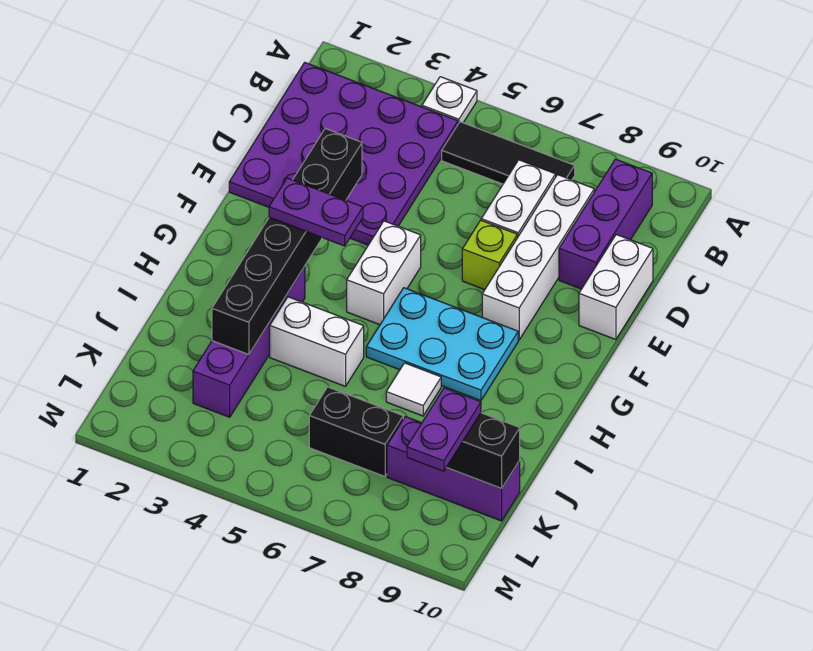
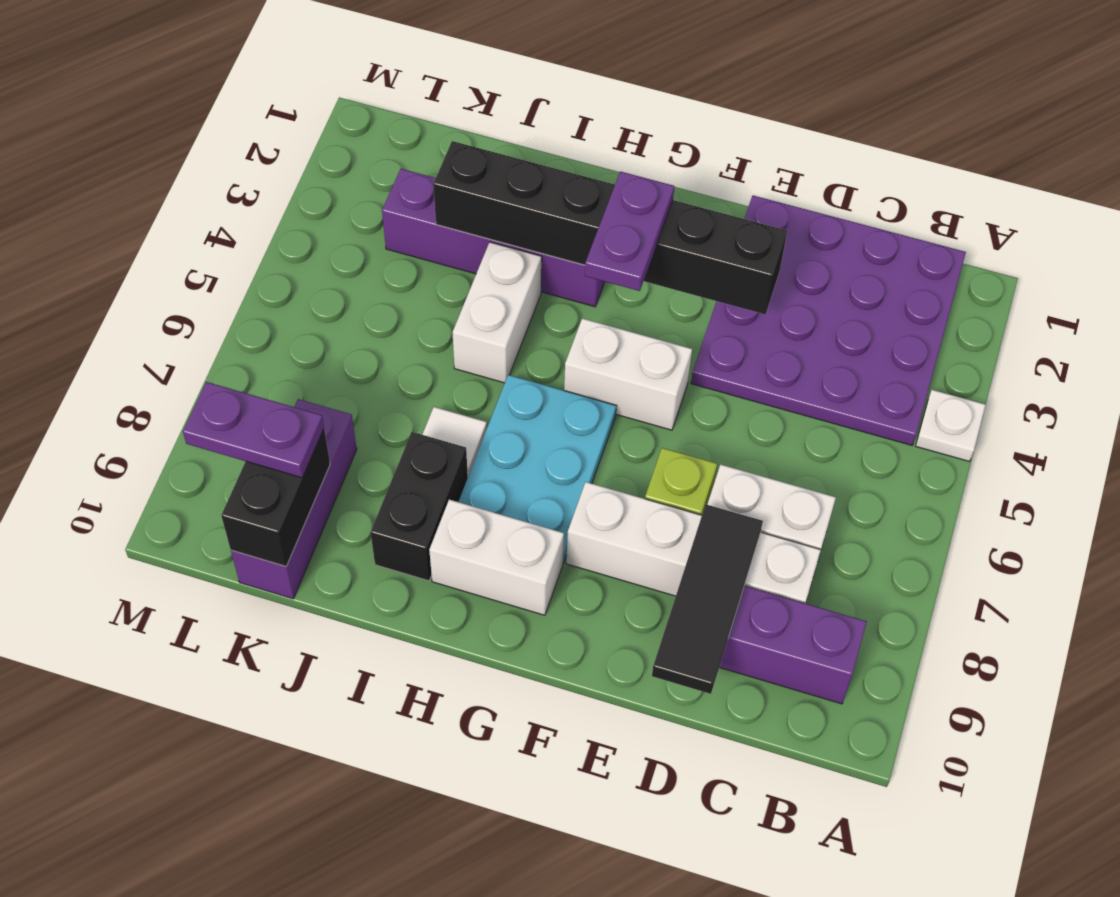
black tile B5:B7 level 1 -> black tile D8:D10 level 2
white brick D10:E10 level 1 -> white brick G9:H9 level 1
black brick K6:K7 level 1 -> black brick I8:I9 level 1

